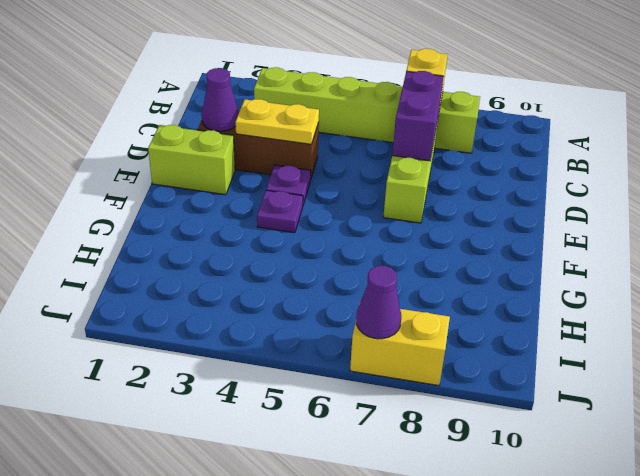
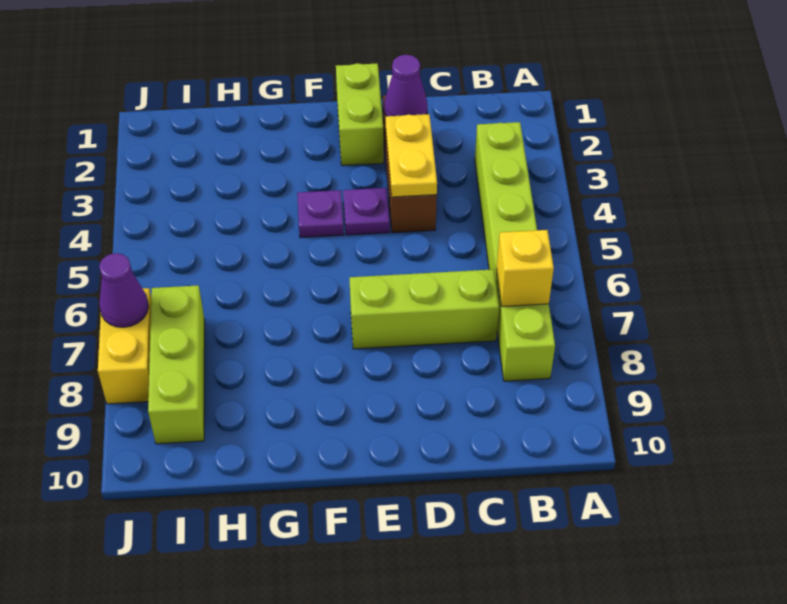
purple brick C7:D7 level 2 -> none
none -> lime brick I7:I9 level 1

